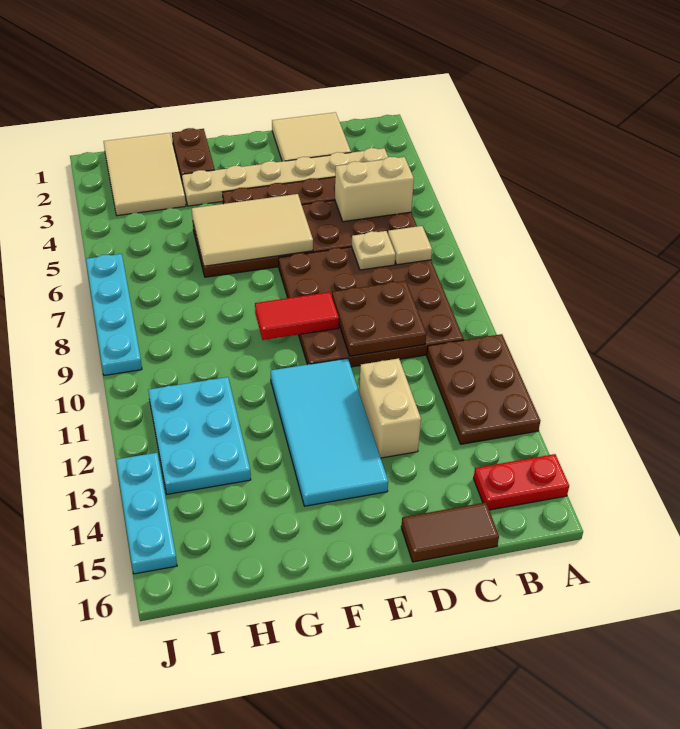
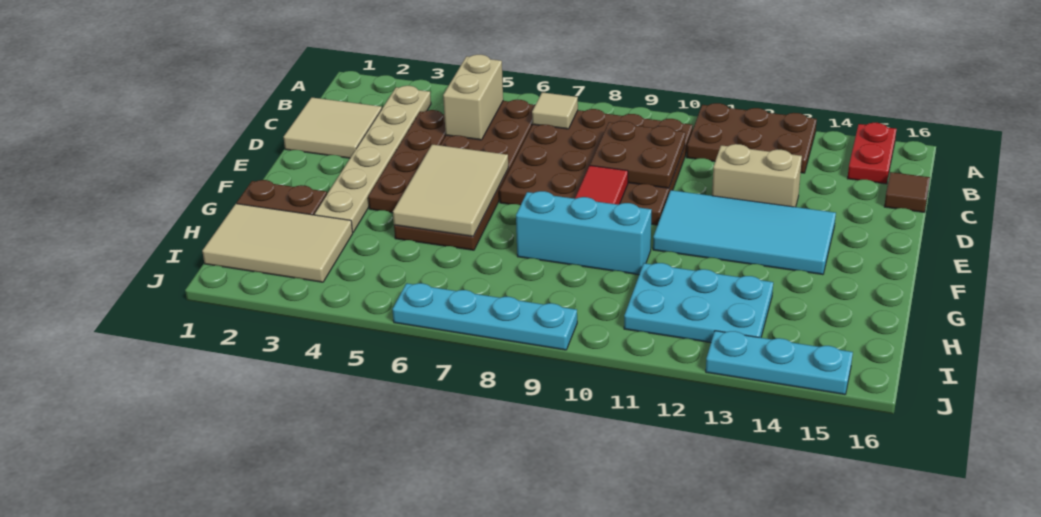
tan plate C7 level 2 -> none
brown tile C16:D16 level 1 -> brown tile C16 level 1
none -> cyan brick G8:G10 level 1

